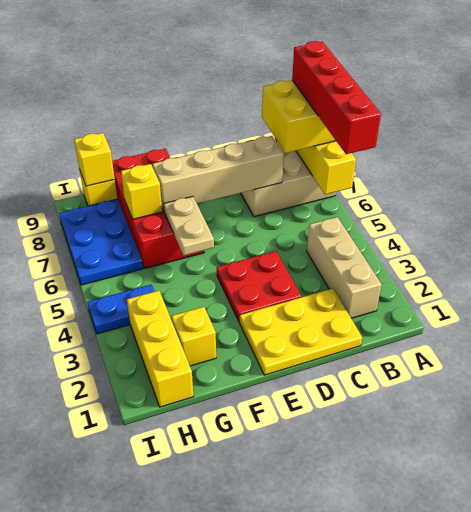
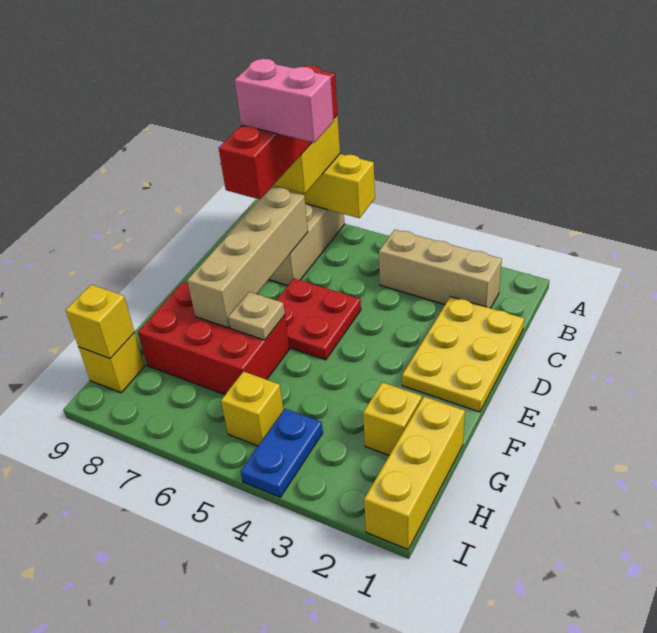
red brick A5:A8 level 4 -> red brick A7:D7 level 4
none -> pink brick C6:C7 level 5
red plate D3:E4 level 1 -> red plate D5:E6 level 1
tan plate F5:F6 level 2 -> tan plate F6 level 2
red brick F6:G9 level 1 -> red brick F6:G8 level 1
yellow brick G7 level 2 -> yellow brick H5 level 1
yellow brick H1:H3 level 1 -> yellow brick G1:I1 level 1
blue plate H6:I8 level 1 -> none

